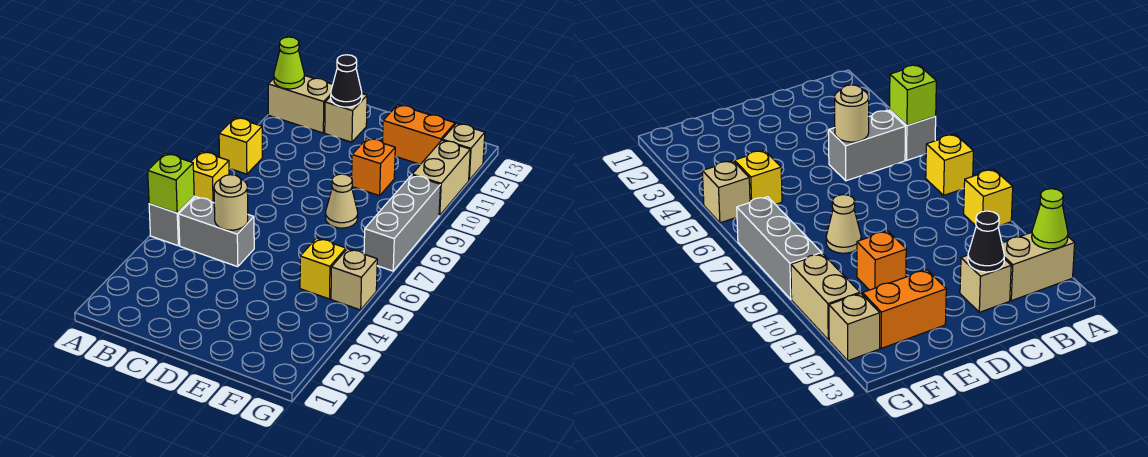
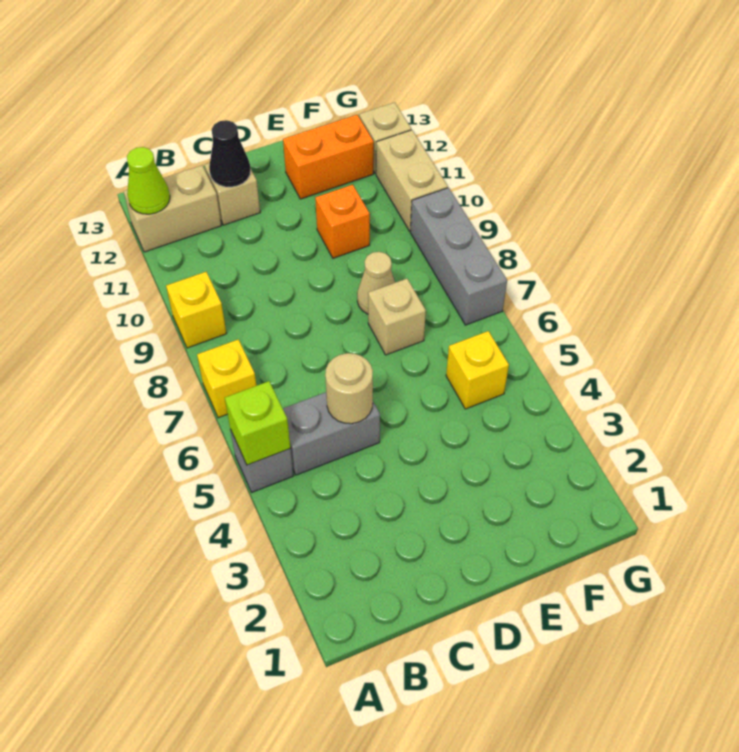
tan brick G5 level 1 -> tan brick E7 level 1

